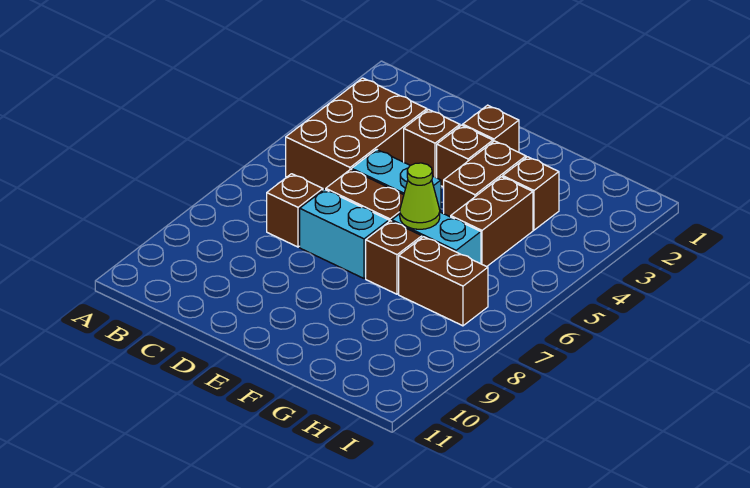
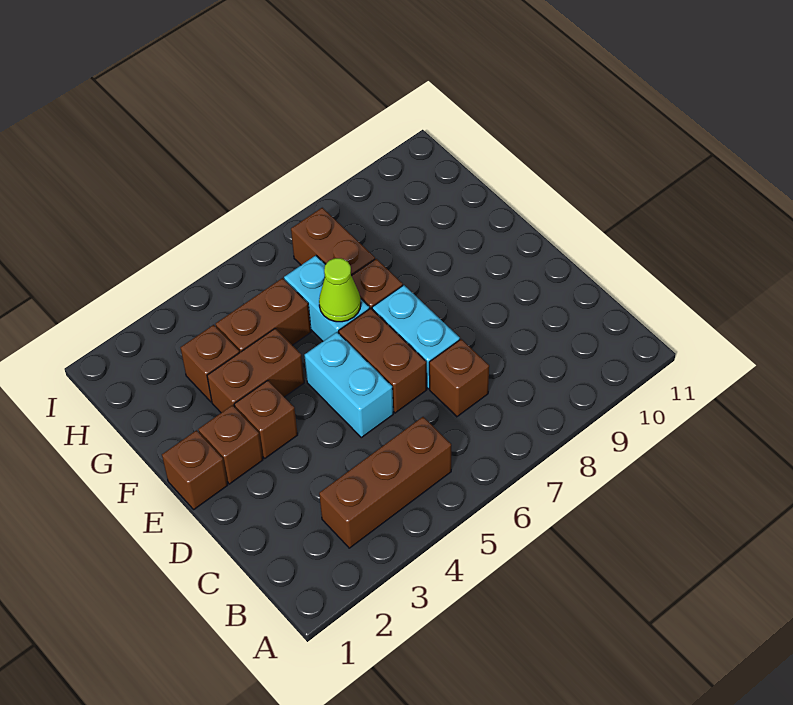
brown brick B3:C5 level 1 -> brown brick B3:B5 level 1
brown brick D3 level 1 -> brown brick E1 level 1

